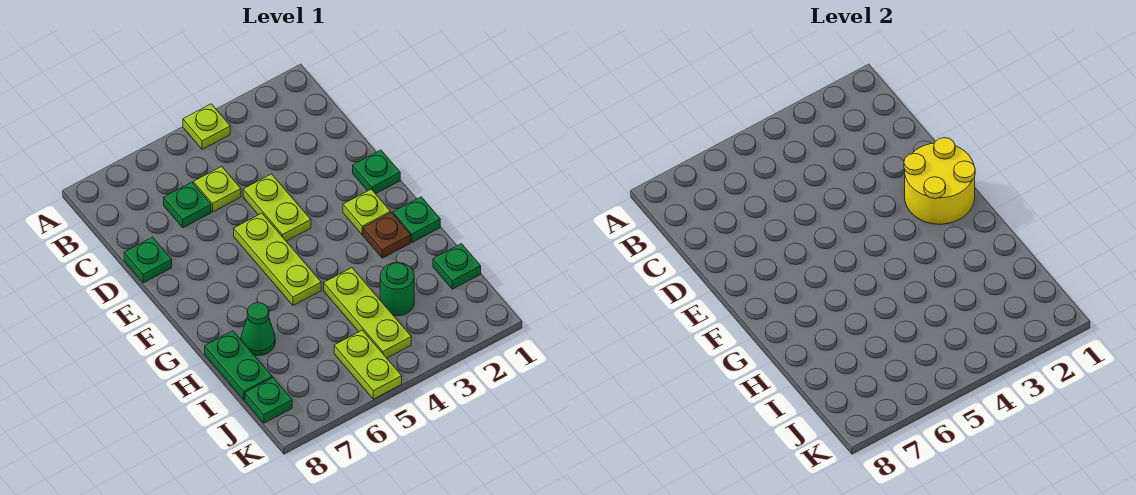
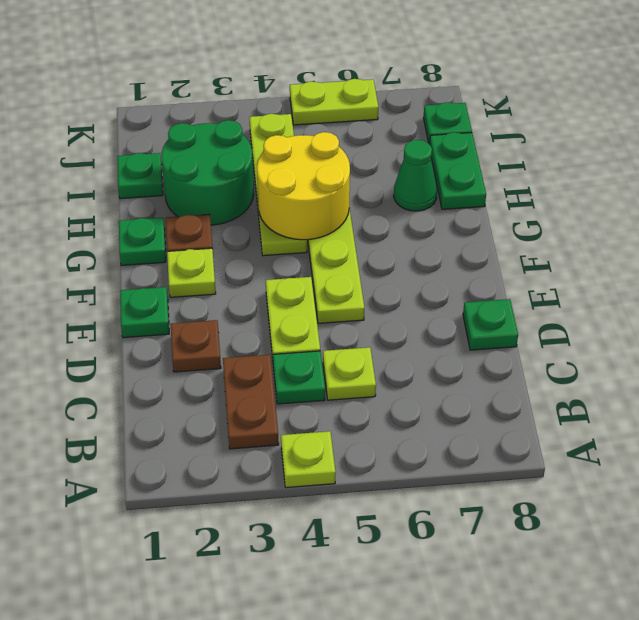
none -> brown plate B3:C3 level 1
green plate C6 level 1 -> green plate C4 level 1
none -> brown plate D2 level 1
yellow round brick E1:F2 level 2 -> yellow round brick G4:H5 level 2
lime plate H4:J4 level 1 -> lime plate G4:J4 level 1
green round brick I3 level 1 -> green round brick H2:I3 level 1
lime plate J5:K5 level 1 -> lime plate K5:K6 level 1

